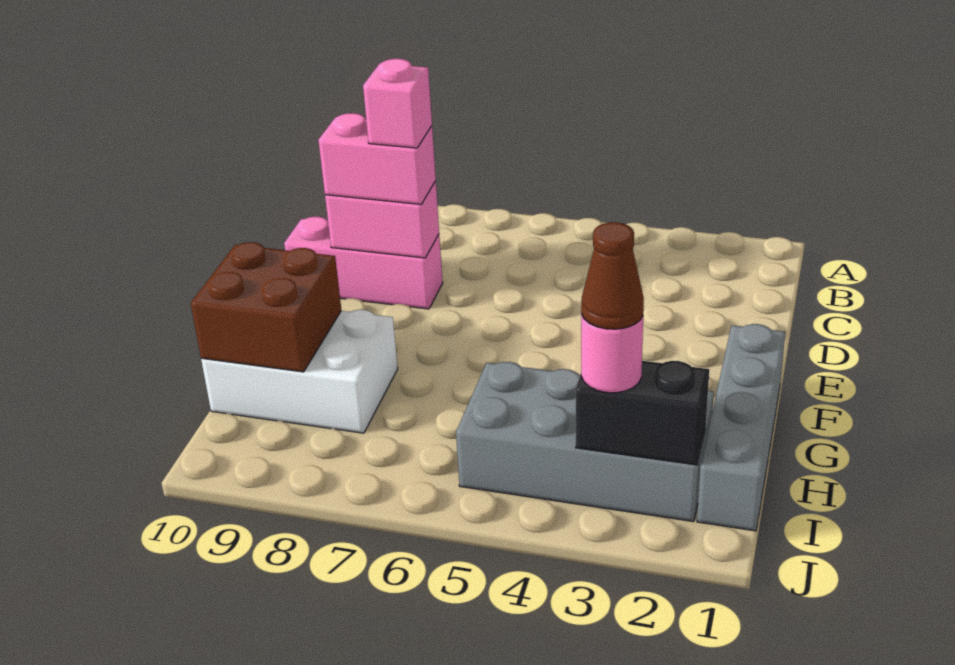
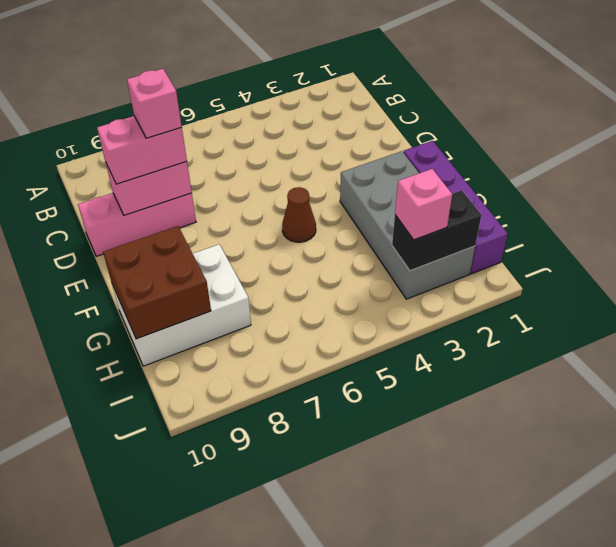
grey brick F1:I1 level 1 -> purple brick F1:I1 level 1
grey brick H2:I5 level 1 -> grey brick F2:I3 level 1
pink round brick I3 level 3 -> pink brick I3 level 3
brown cone I3 level 4 -> brown cone F5 level 1

